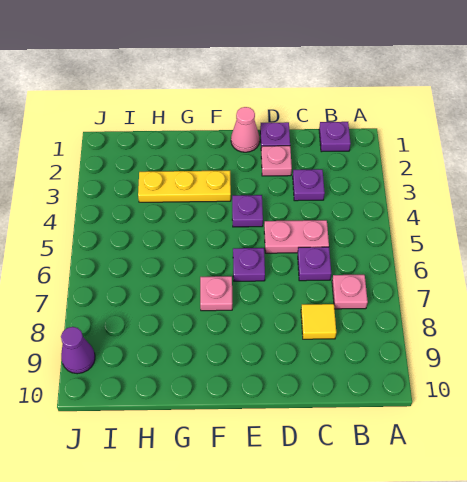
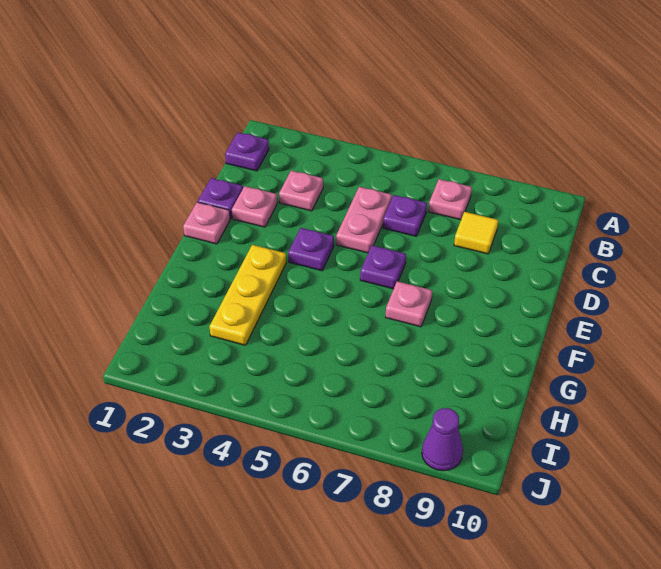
purple plate C3 level 1 -> pink plate C3 level 1
pink cone E1 level 1 -> pink plate E1 level 1

